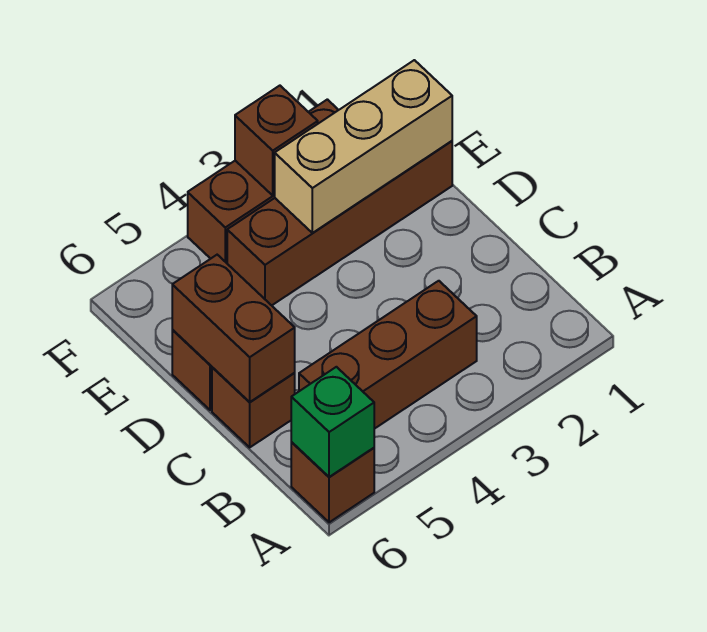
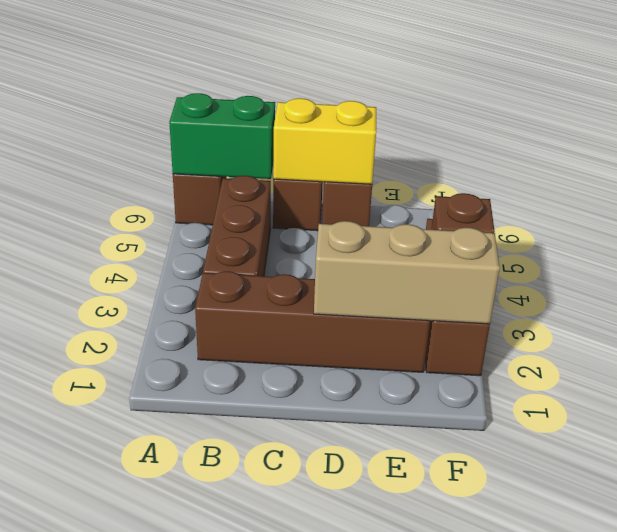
green brick A6 level 2 -> green brick A6:B6 level 2
brown brick C6:D6 level 2 -> yellow brick C6:D6 level 2
brown brick E1:E4 level 1 -> brown brick B2:E2 level 1
tan brick E1:E3 level 2 -> tan brick D2:F2 level 2

